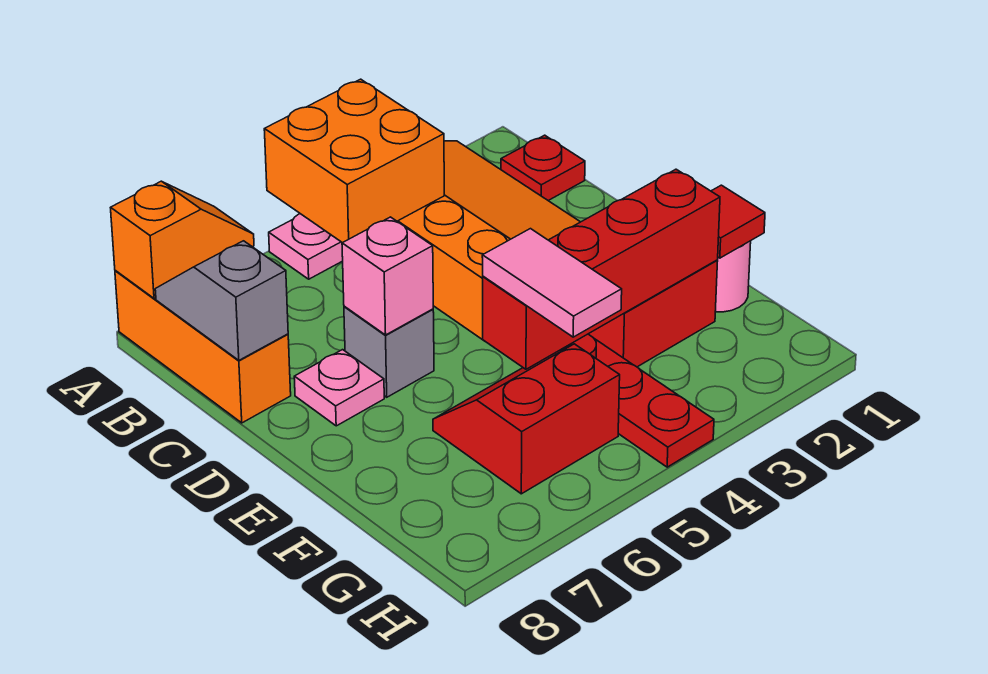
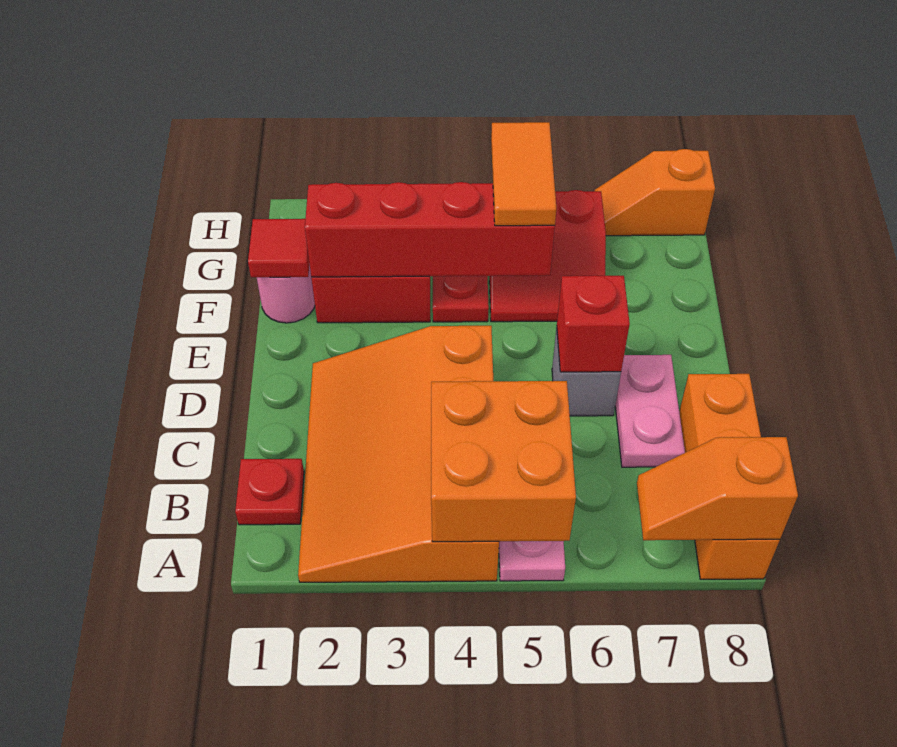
grey slope B8:C8 level 2 top C -> none
pink brick D6 level 2 -> red brick D6 level 2
pink plate D7 level 1 -> pink plate C7:D7 level 1
pink tile F5:G5 level 3 -> orange tile F5:G5 level 3
none -> orange slope H7:H8 level 1 top 8

